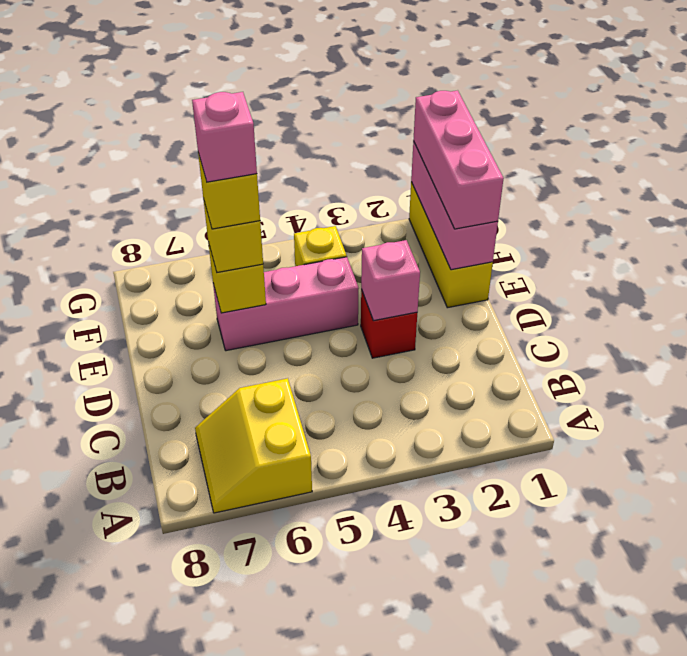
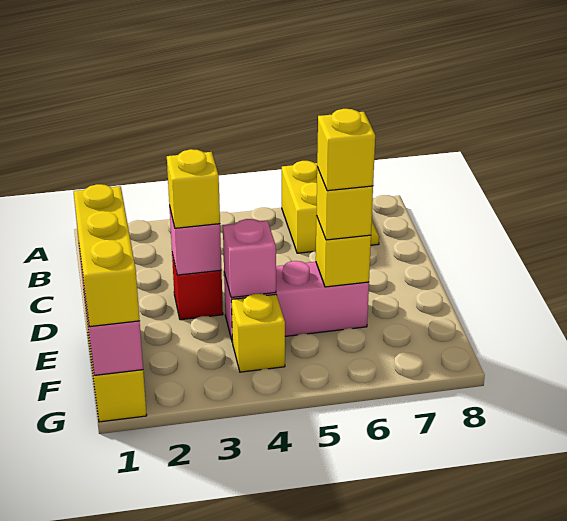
none -> yellow brick D3 level 3
pink brick E1:G1 level 3 -> yellow brick E1:G1 level 3
pink brick E6 level 5 -> pink brick E4 level 2

